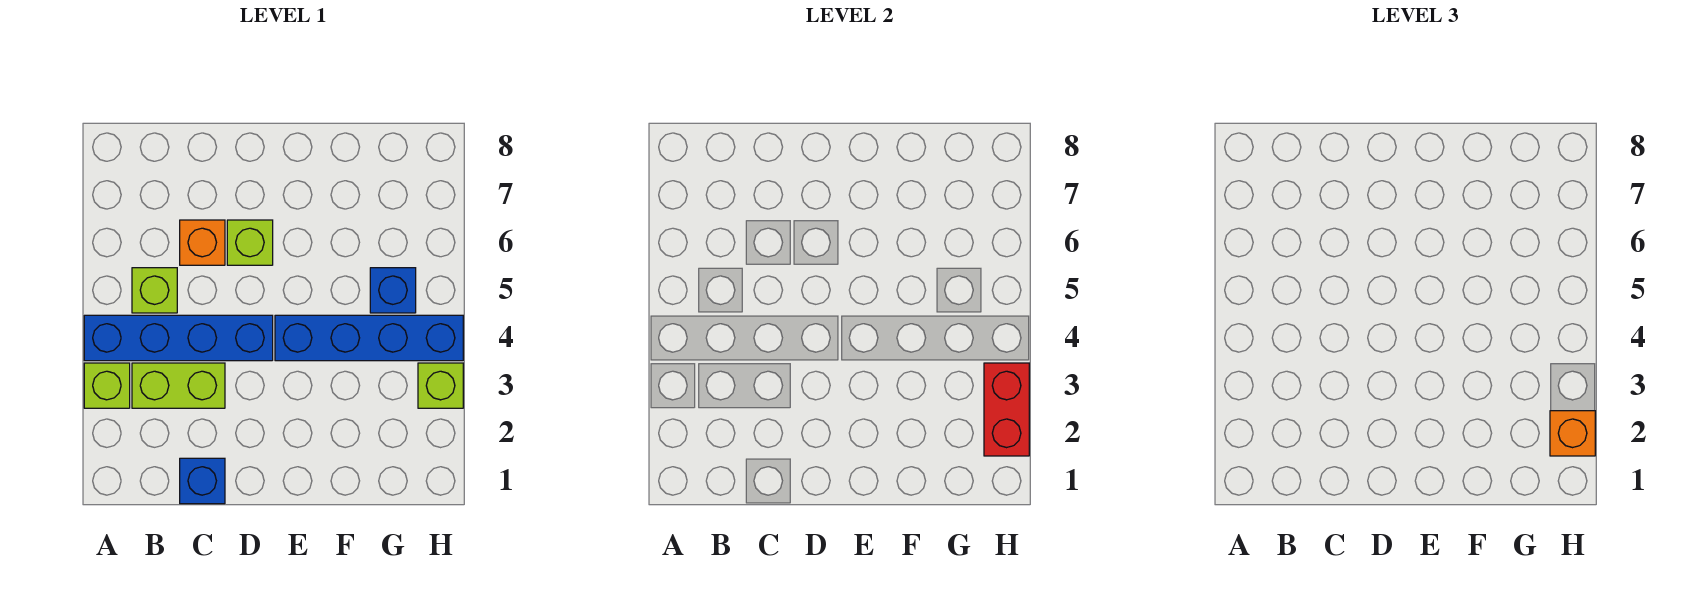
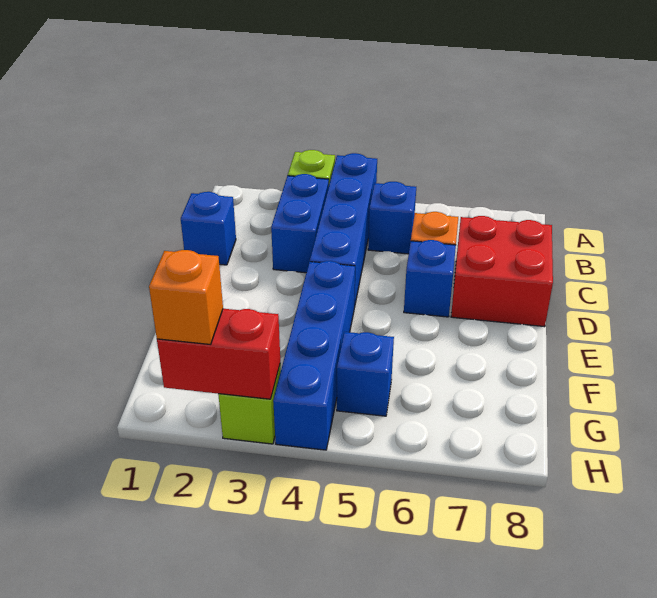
lime brick B3:C3 level 1 -> blue brick B3:C3 level 1
lime brick B5 level 1 -> blue brick B5 level 1
none -> red brick C7:D8 level 1
lime brick D6 level 1 -> blue brick D6 level 1

